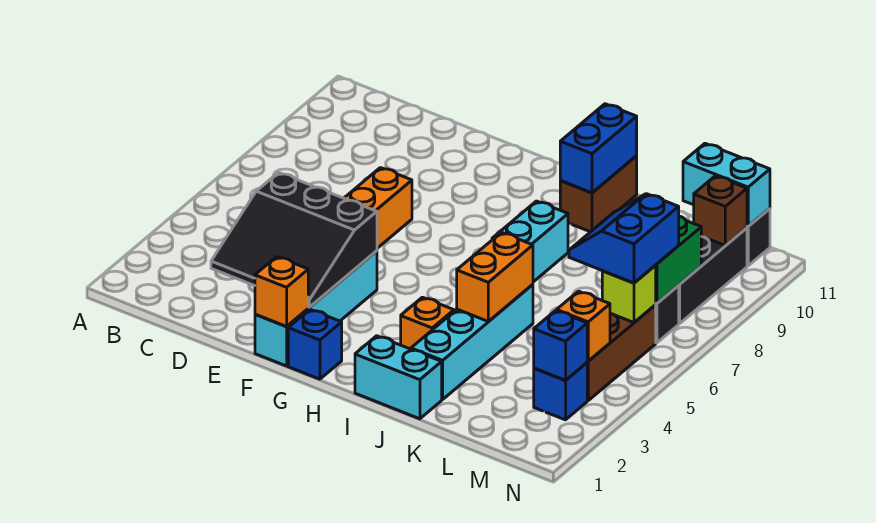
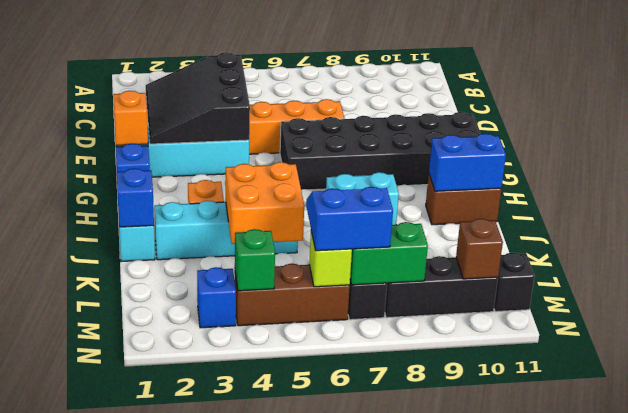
none -> black brick F6:G11 level 1
orange brick J4:J5 level 2 -> orange brick J4:K5 level 2
cyan brick L11:M11 level 2 -> none
blue brick M3 level 2 -> blue brick J1 level 2
orange brick M4 level 2 -> green brick M4 level 2

